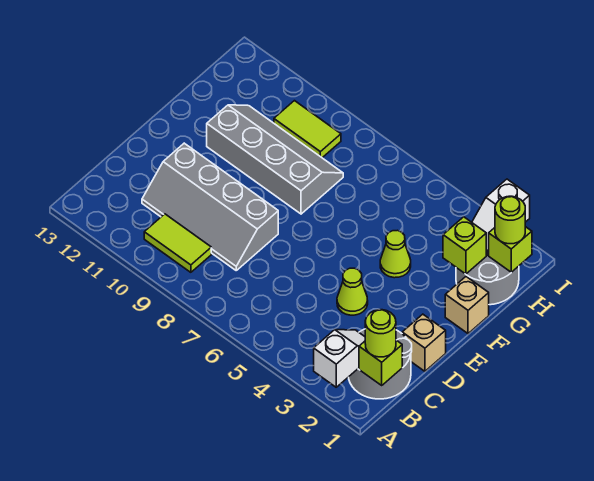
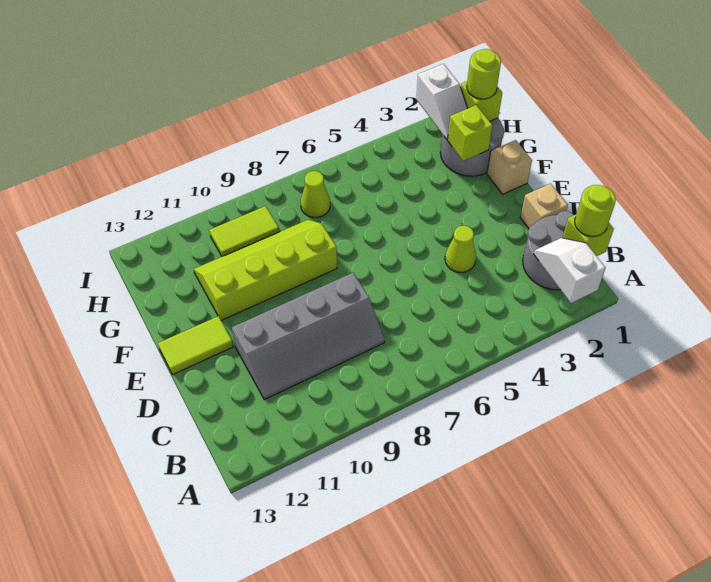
lime tile B9:B10 level 1 -> lime tile E12:E13 level 1
lime cone F4 level 1 -> lime cone H7 level 1
grey slope F8:G11 level 1 top F -> lime slope F8:G11 level 1 top F

